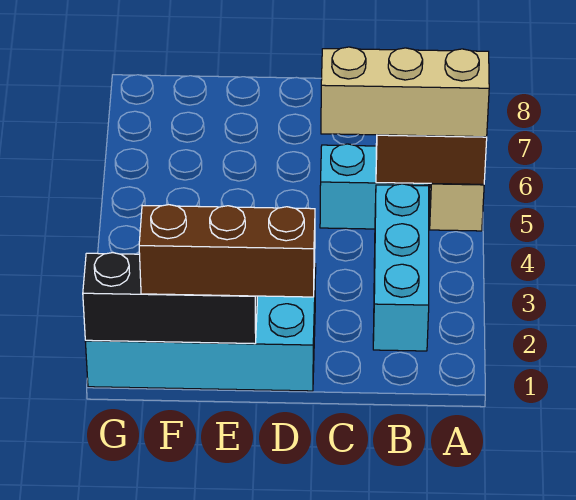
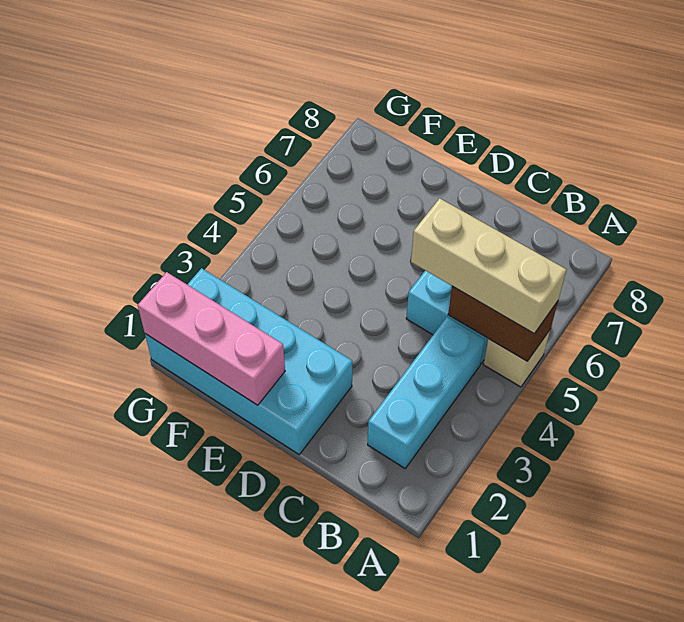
brown brick D1:F1 level 3 -> none
black brick E1:G1 level 2 -> pink brick E1:G1 level 2

